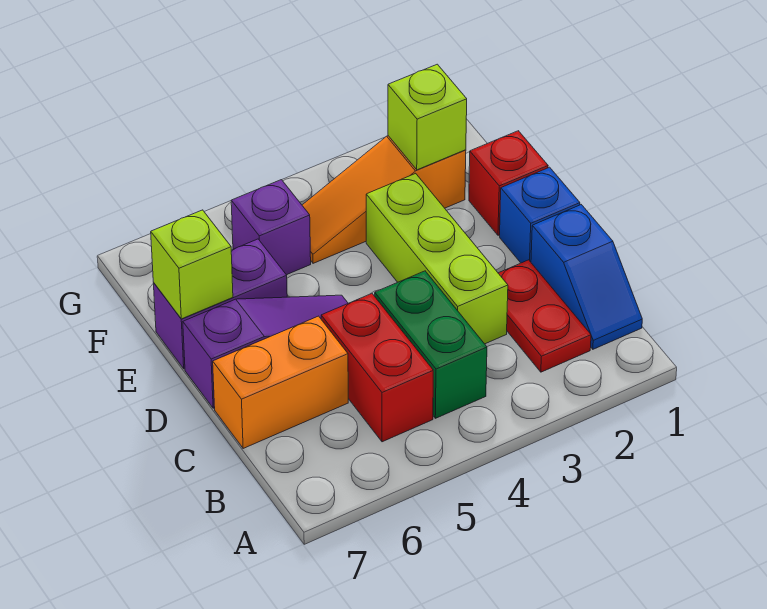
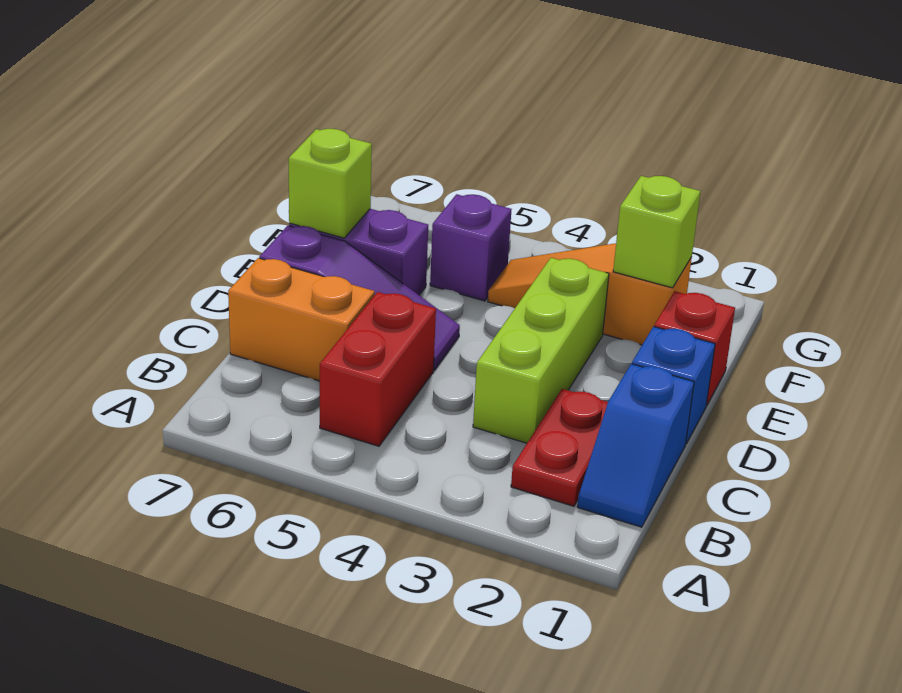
green brick B4:C4 level 1 -> none

